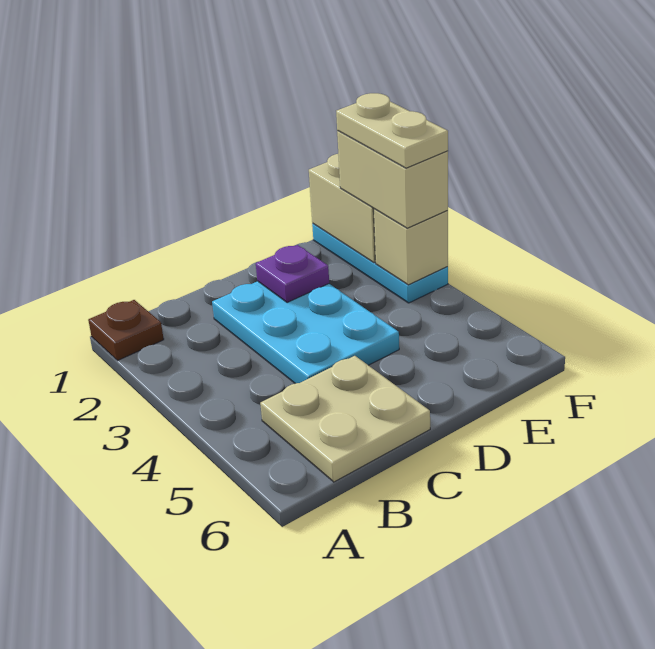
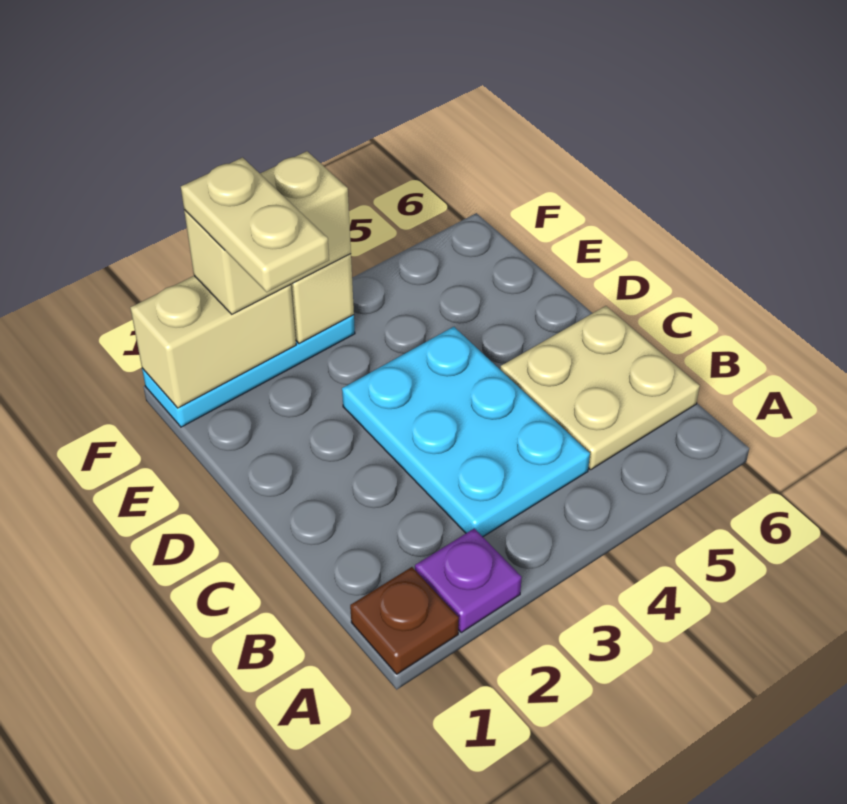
cyan plate C2:D4 level 1 -> cyan plate B3:D4 level 1
purple plate D2 level 2 -> purple plate A2 level 1
tan plate F2:F3 level 4 -> tan plate E2:F2 level 4

